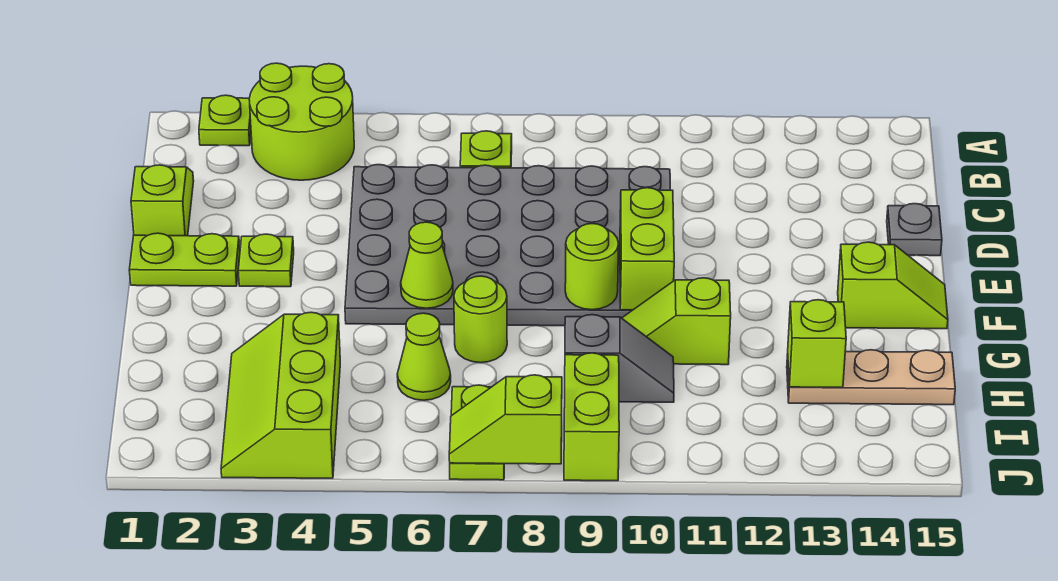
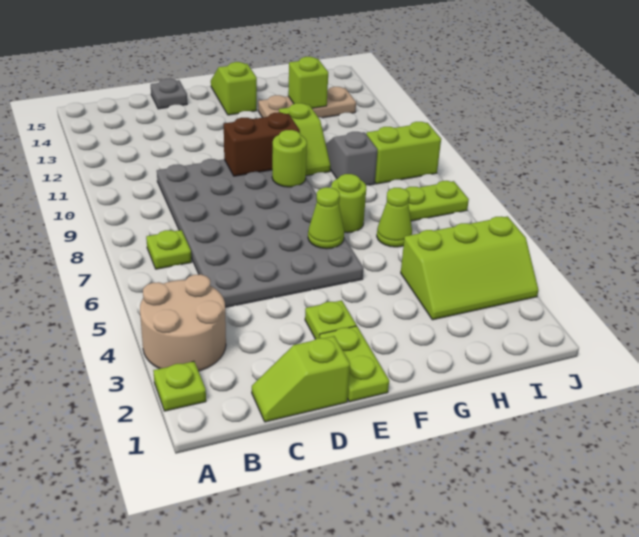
lime round brick A3:B4 level 1 -> tan round brick A3:B4 level 1
lime brick E10:F10 level 2 -> brown brick E10:F10 level 2
tan plate H13:H15 level 1 -> tan plate G13:I13 level 1
lime slope J7:J8 level 2 top 8 -> none

